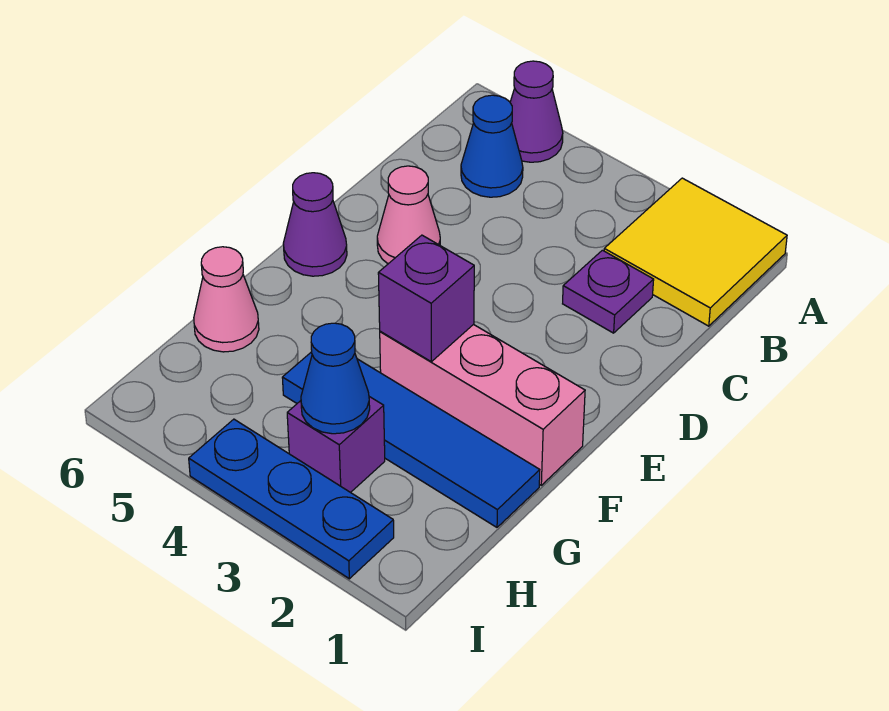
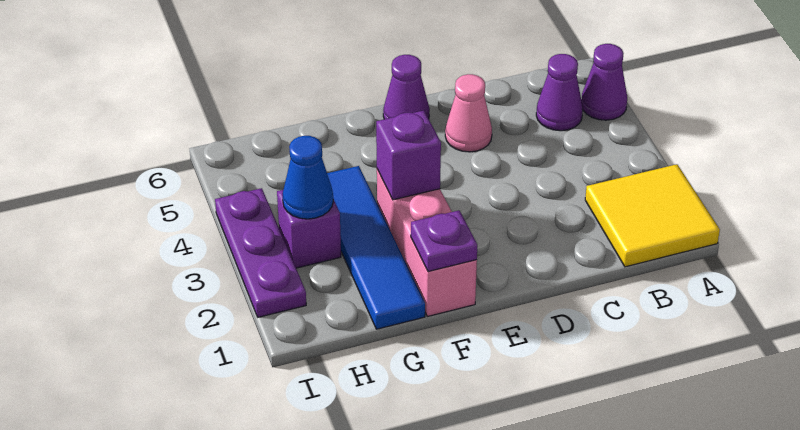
blue cone B5 level 1 -> purple cone B5 level 1
purple plate C2 level 1 -> purple plate F1 level 2
pink cone G6 level 1 -> none
blue plate I2:I4 level 1 -> purple plate I2:I4 level 1

